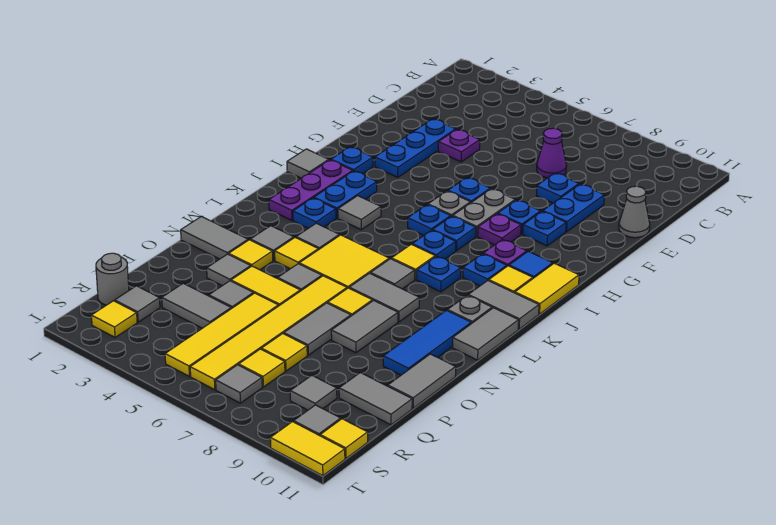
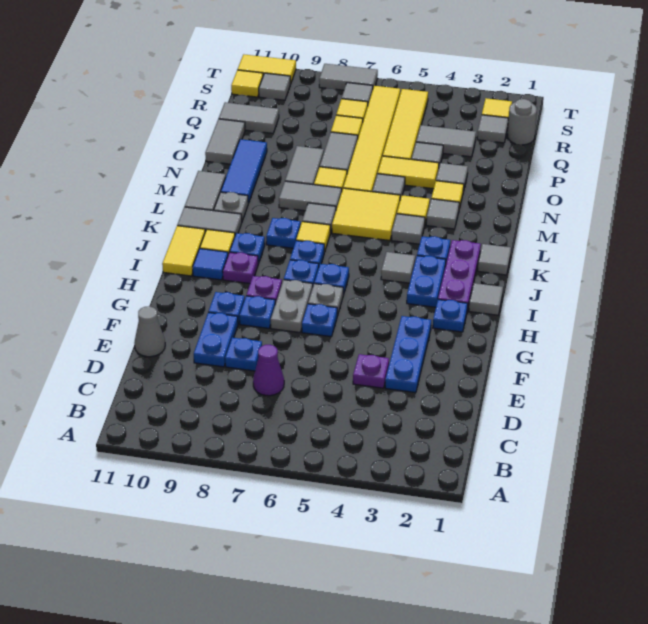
grey tile N1:N2 level 1 -> grey tile T7:T8 level 1
grey tile R9 level 1 -> grey tile K1 level 1

